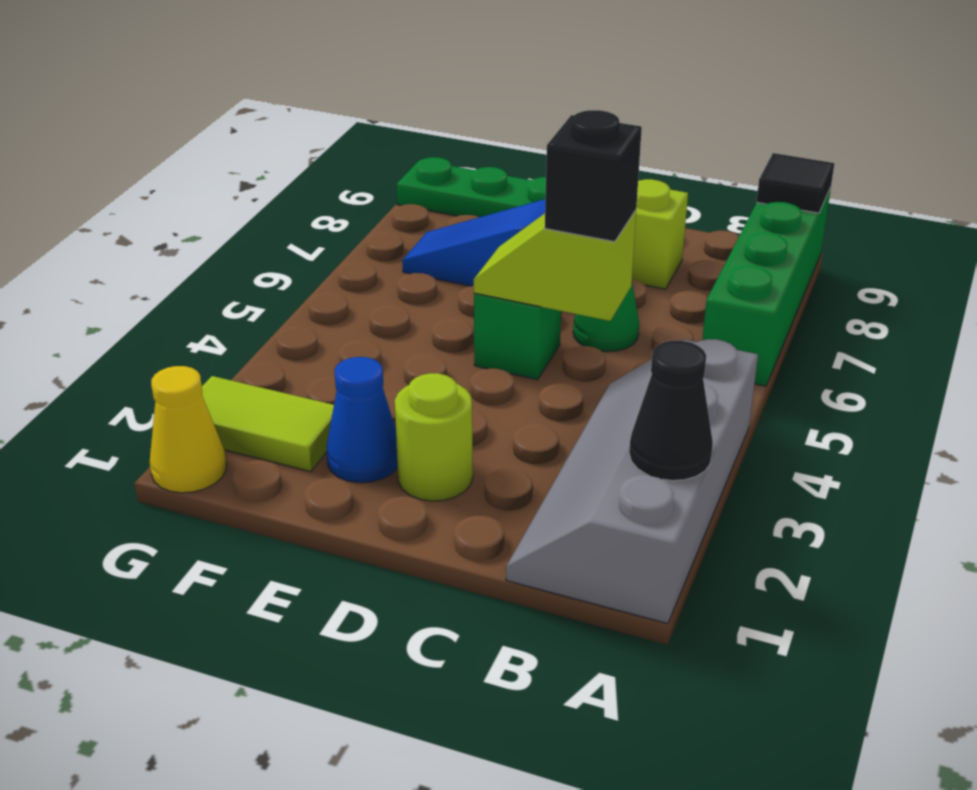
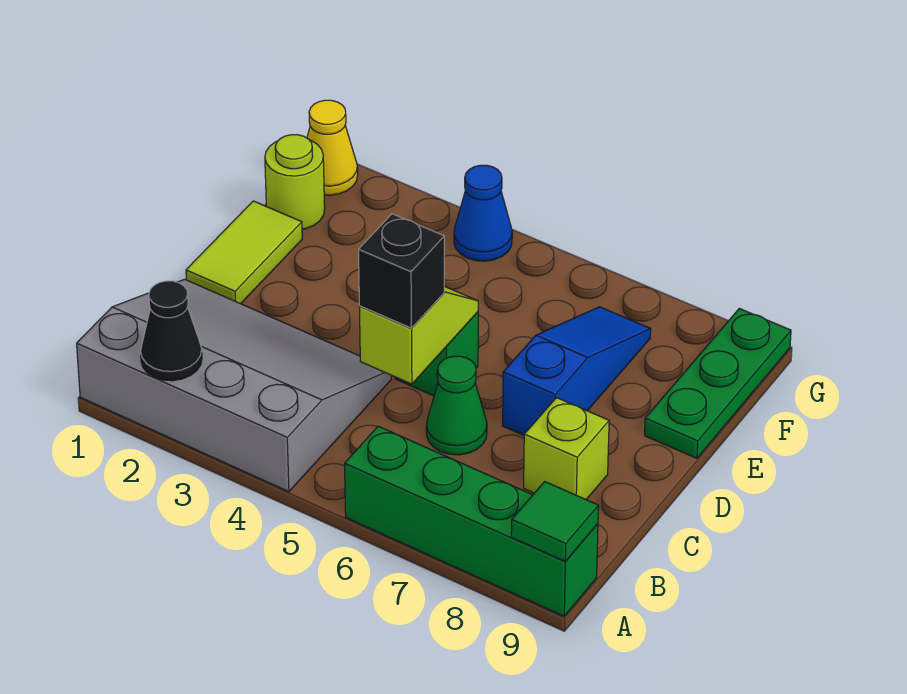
grey slope A1:B4 level 1 top A -> grey slope A1:C4 level 1 top A
black tile A9 level 2 -> green tile A9 level 2
lime round brick D2 level 1 -> lime round brick F1 level 1
blue cone E2 level 1 -> blue cone G4 level 1
lime tile F2:G2 level 1 -> lime tile D1:E1 level 1

